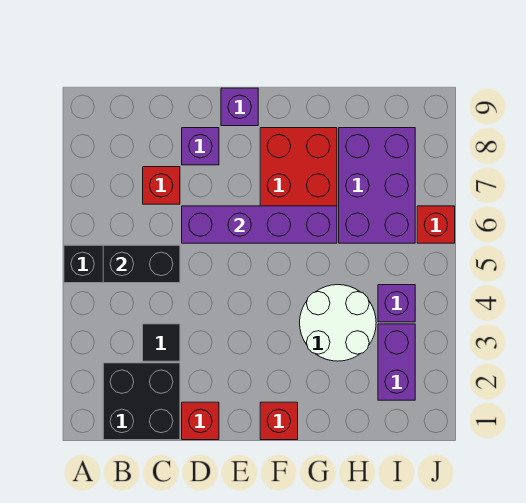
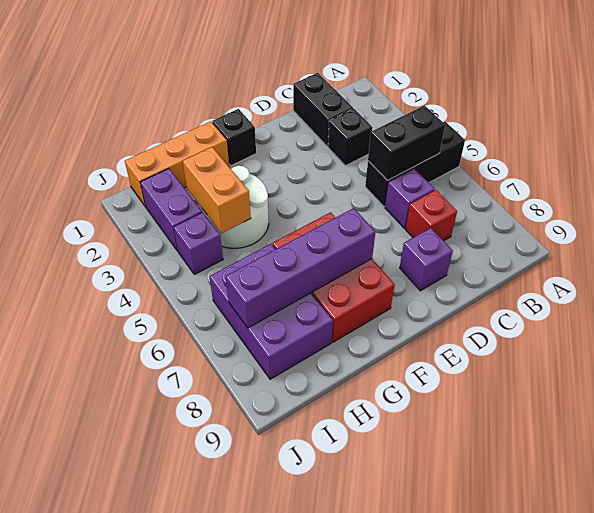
black brick B1:C2 level 1 -> black brick C1:C2 level 1
black tile C3 level 1 -> black brick C3 level 1
red brick D1 level 1 -> none
purple brick D6:G6 level 2 -> purple brick F7:I7 level 2
purple brick E9 level 1 -> purple brick C6 level 1
red brick F1 level 1 -> black brick F1 level 1
none -> orange brick G1:I1 level 1
none -> orange brick H3:H4 level 2
red brick J6 level 1 -> none

